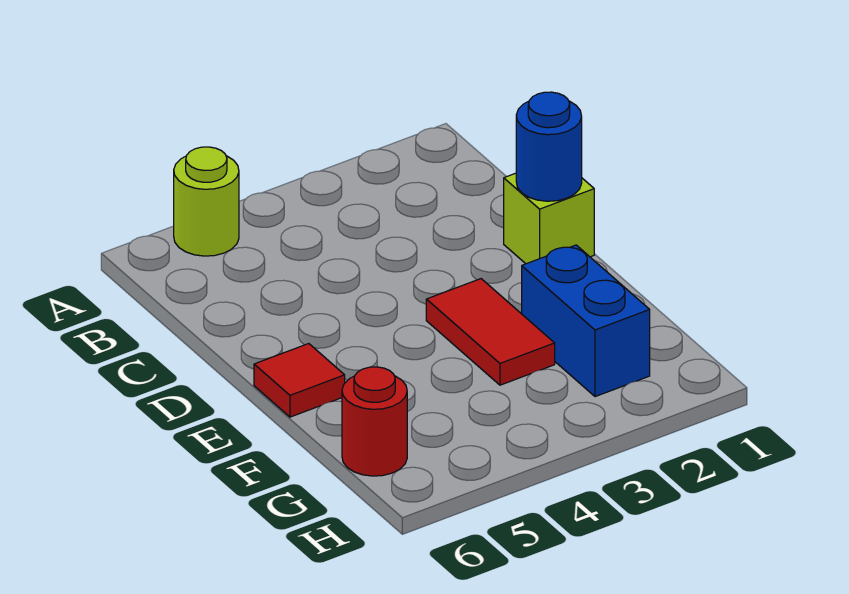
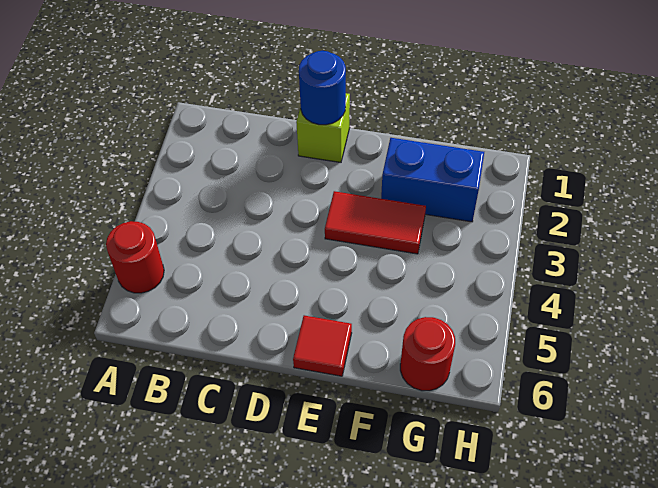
lime round brick A5 level 1 -> red round brick A5 level 1

